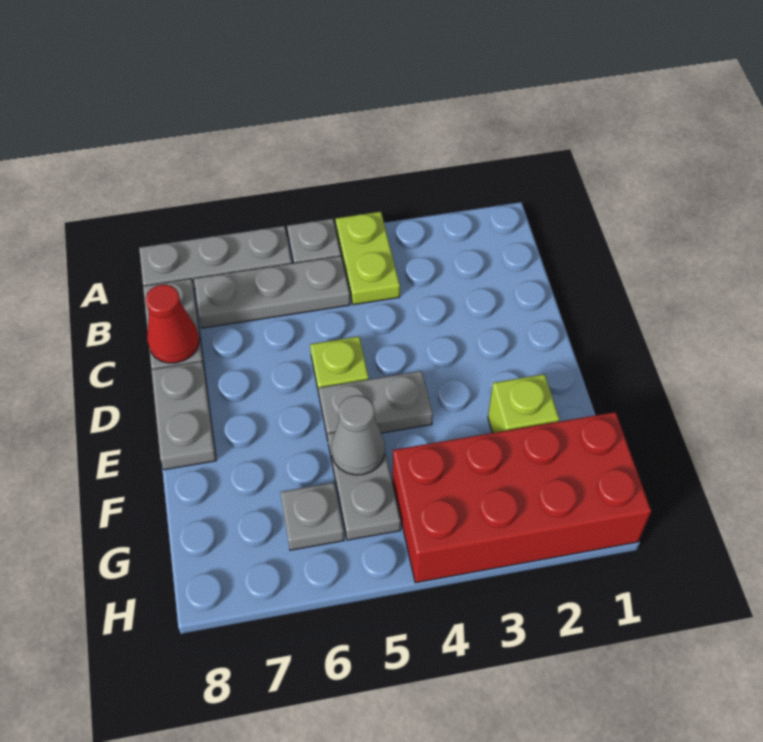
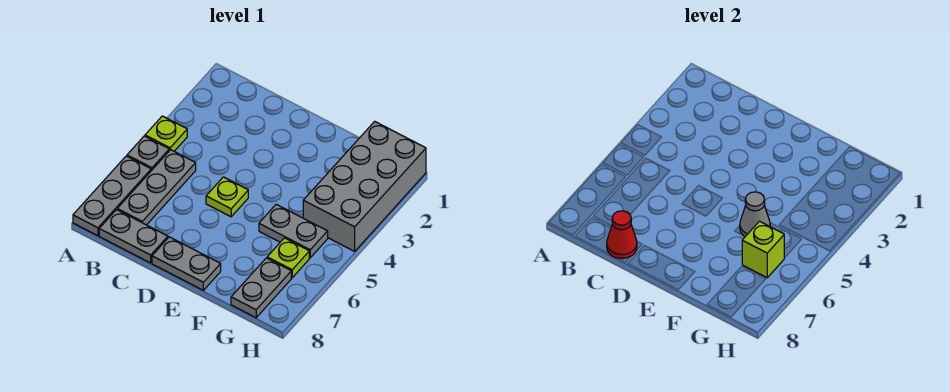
lime plate A4:B4 level 1 -> lime plate A4 level 1
grey plate E4:E5 level 1 -> grey plate G7:G8 level 1
lime brick F2 level 1 -> lime brick G6 level 2
red brick G1:H4 level 1 -> grey brick G1:H4 level 1
grey plate G6 level 1 -> lime plate G6 level 1

